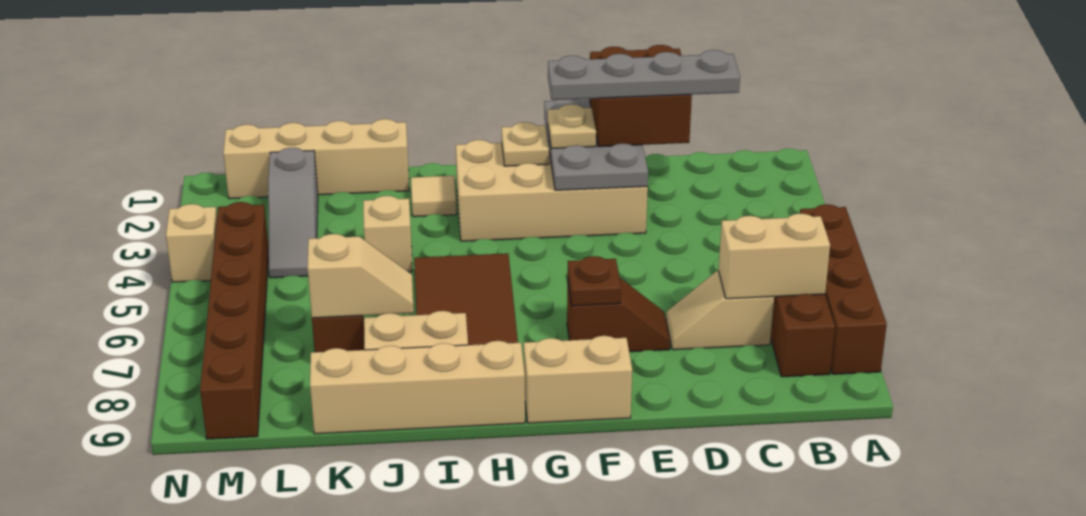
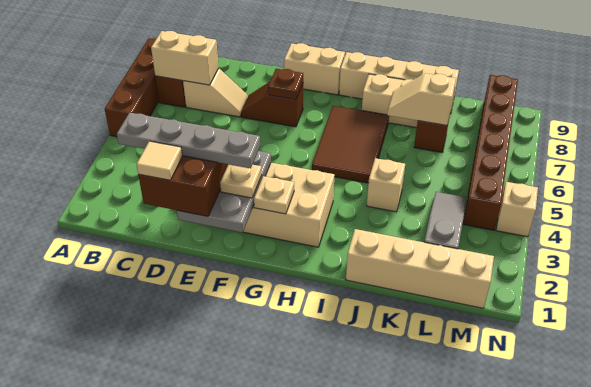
tan tile I2 level 1 -> tan tile D1 level 4

